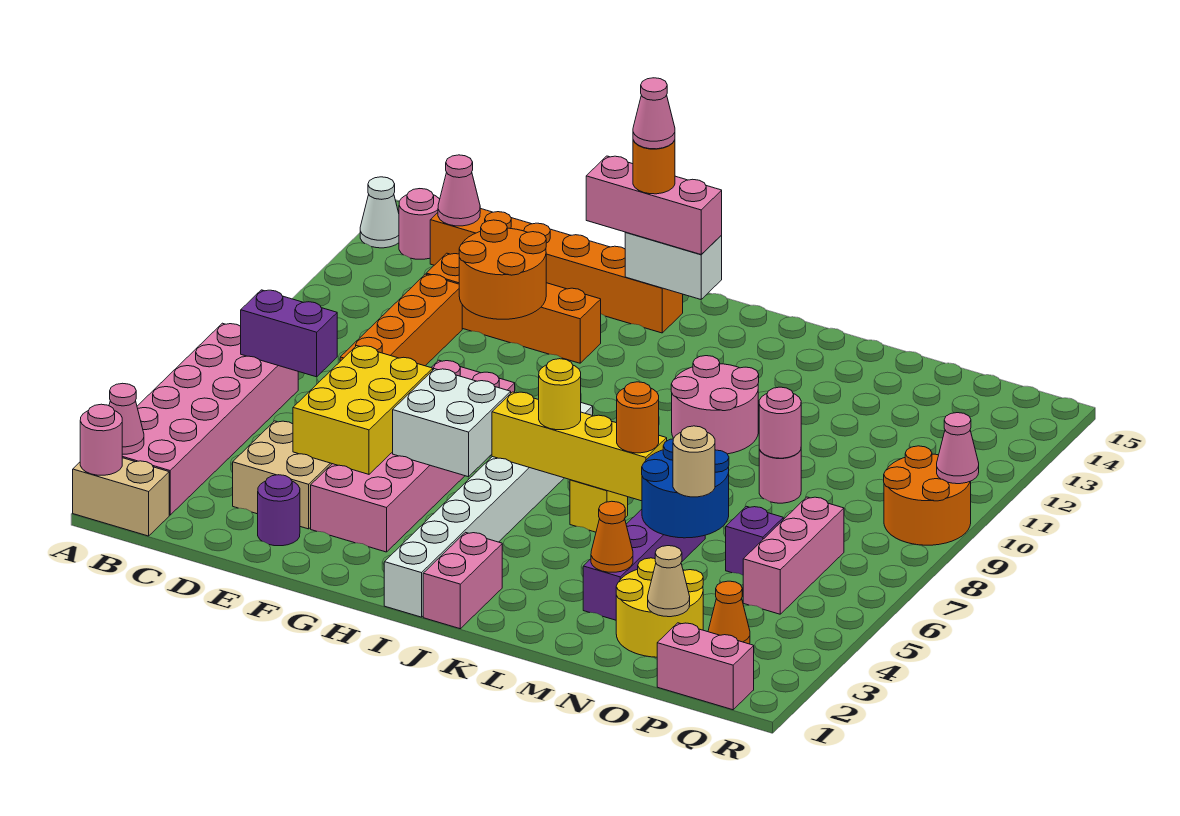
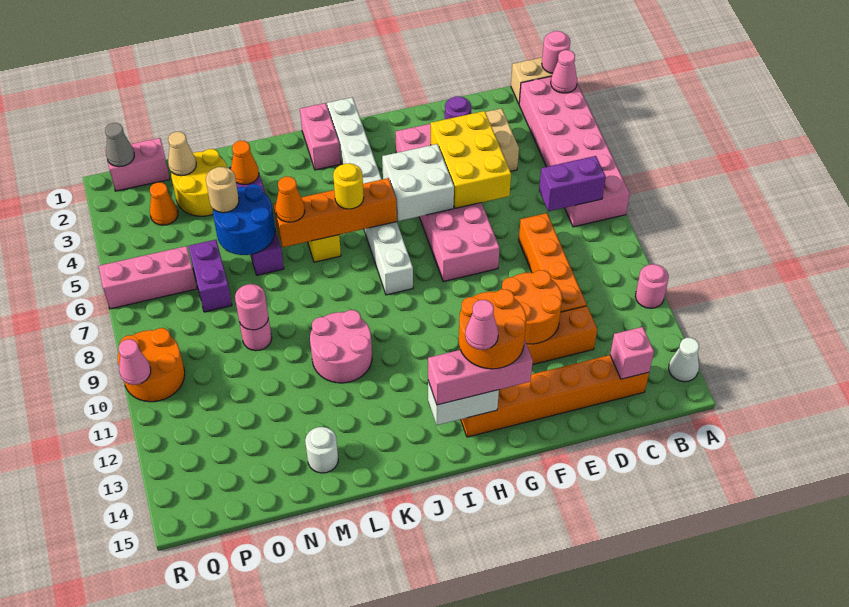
pink round brick B14 level 1 -> pink round brick A11 level 1
pink cone C14 level 2 -> pink brick C14 level 2
orange round brick H14 level 4 -> orange round brick G13:H14 level 4
yellow brick I6:L6 level 2 -> orange brick I6:L6 level 2
orange round brick L6 level 3 -> orange cone L6 level 3
none -> white round brick M14 level 1
purple brick O6 level 1 -> purple brick O6:O7 level 1
pink brick P5:P7 level 1 -> pink brick P6:R6 level 1
none -> grey cone Q1 level 2

